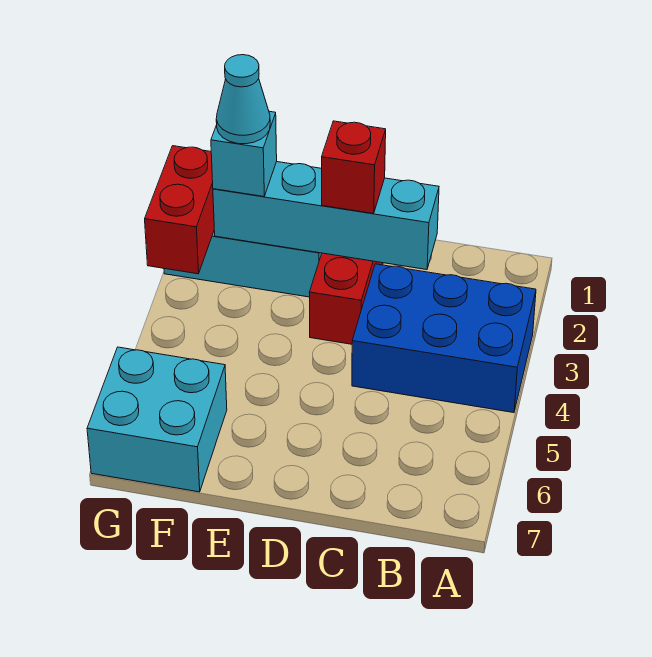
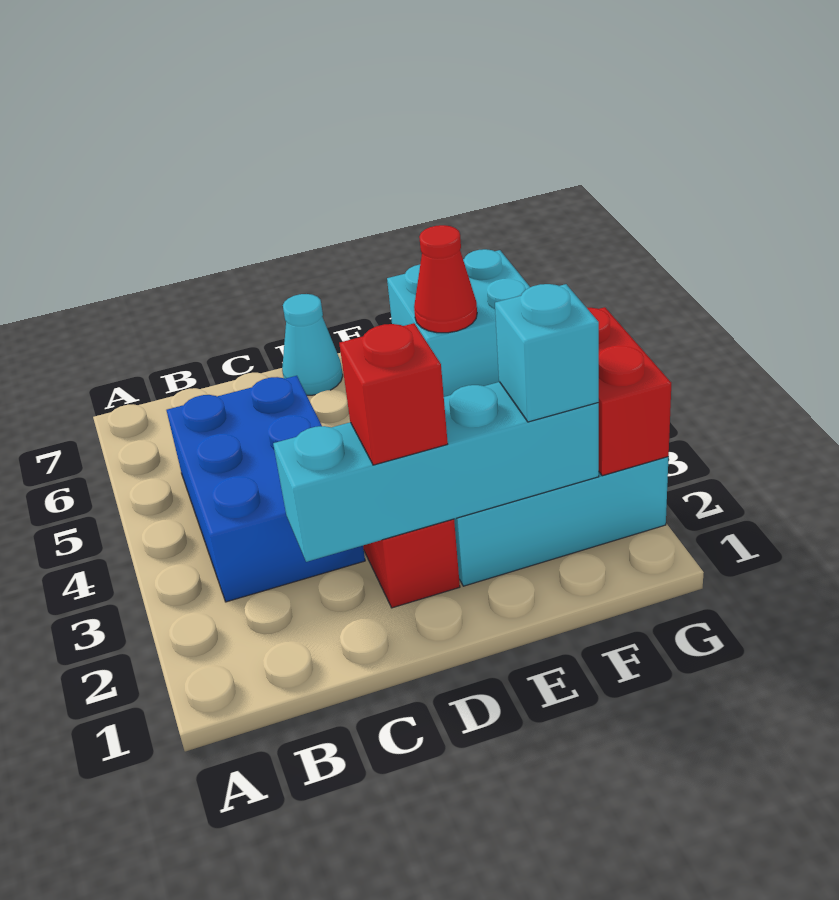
blue brick A3:C4 level 1 -> blue brick B3:C5 level 1
cyan cone F2 level 4 -> cyan cone D7 level 1
none -> red cone F6 level 2

